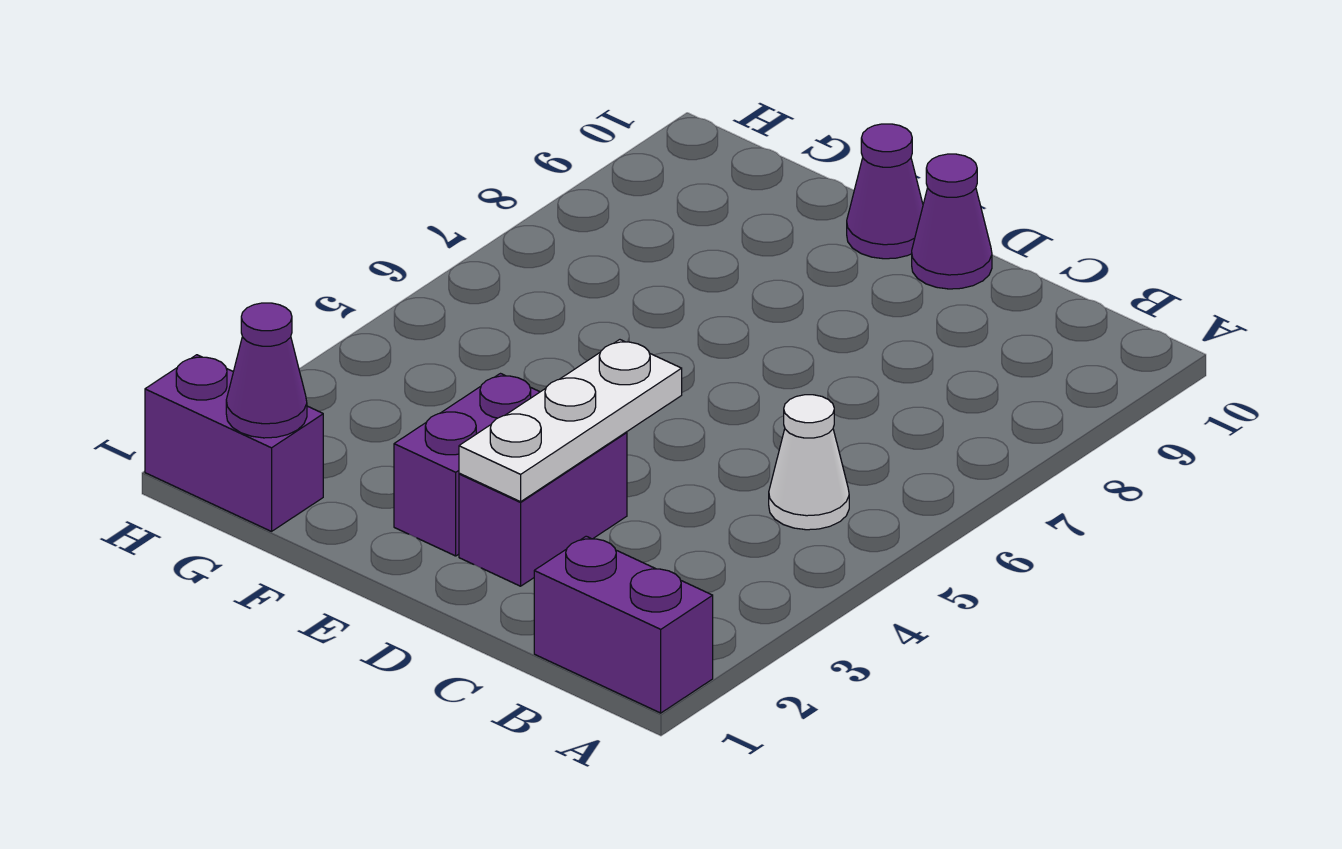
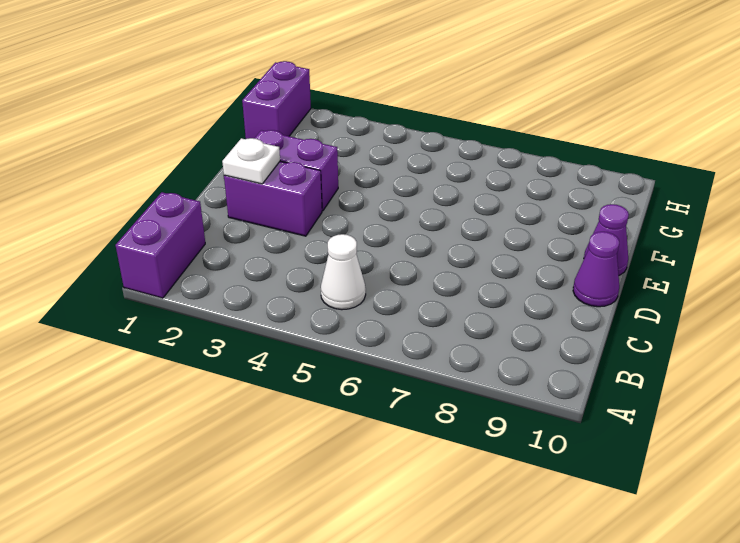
white plate D2:D4 level 2 -> white plate D2 level 2
purple cone G1 level 2 -> none

